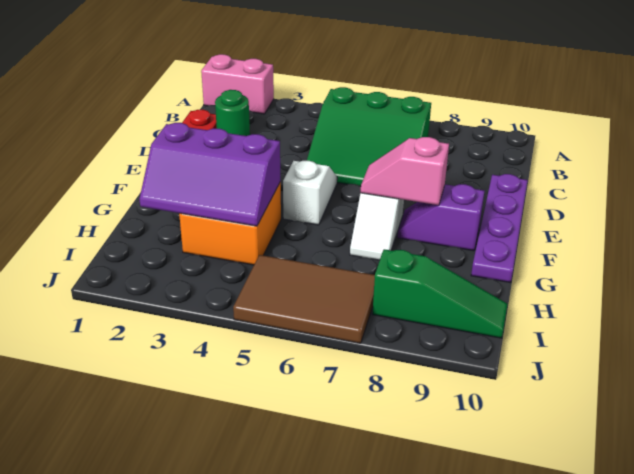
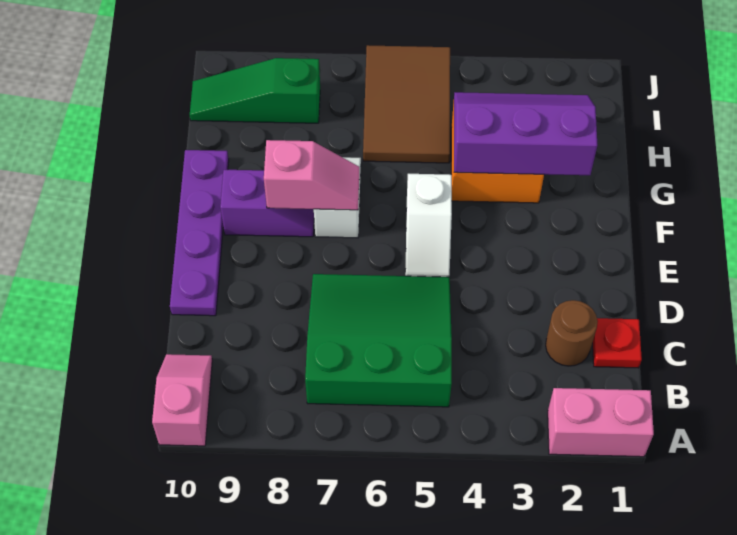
none -> pink slope A10:B10 level 1 top A
green round brick C2 level 1 -> brown round brick C2 level 1
brown tile I5:J7 level 1 -> brown tile H5:J6 level 1

